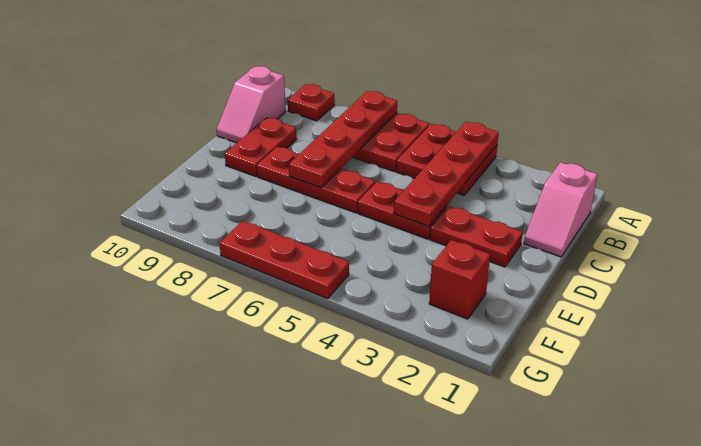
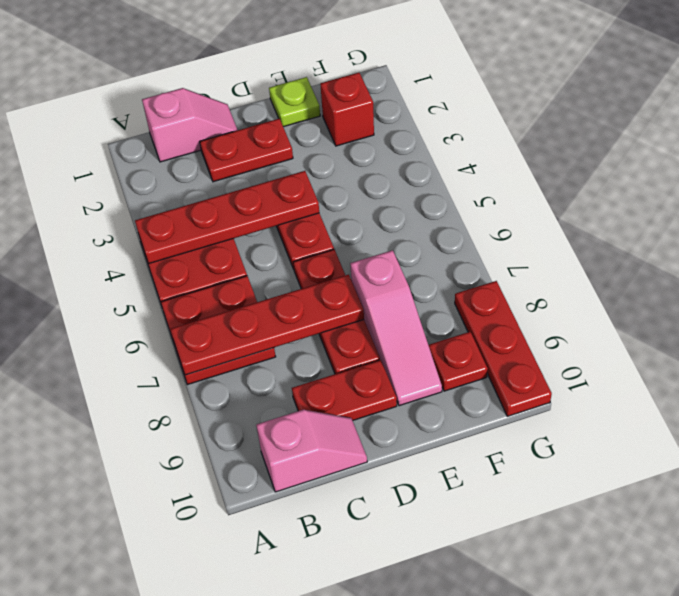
red plate A9 level 1 -> red plate F9 level 1
red plate D2:D3 level 1 -> red plate C2:D2 level 1
none -> lime plate E1 level 1
none -> pink slope E7:E9 level 1 top 7
red plate G5:G7 level 1 -> red plate G8:G10 level 1

